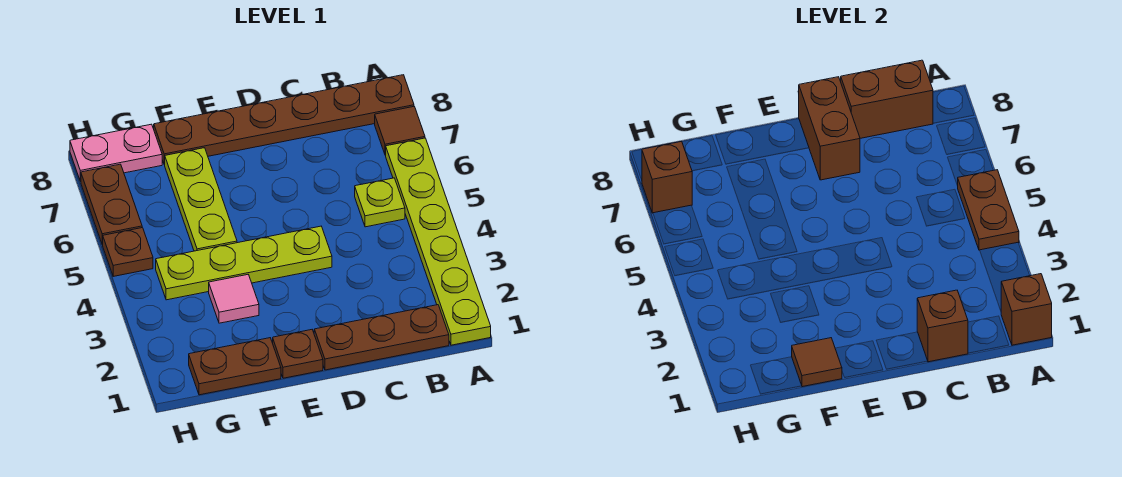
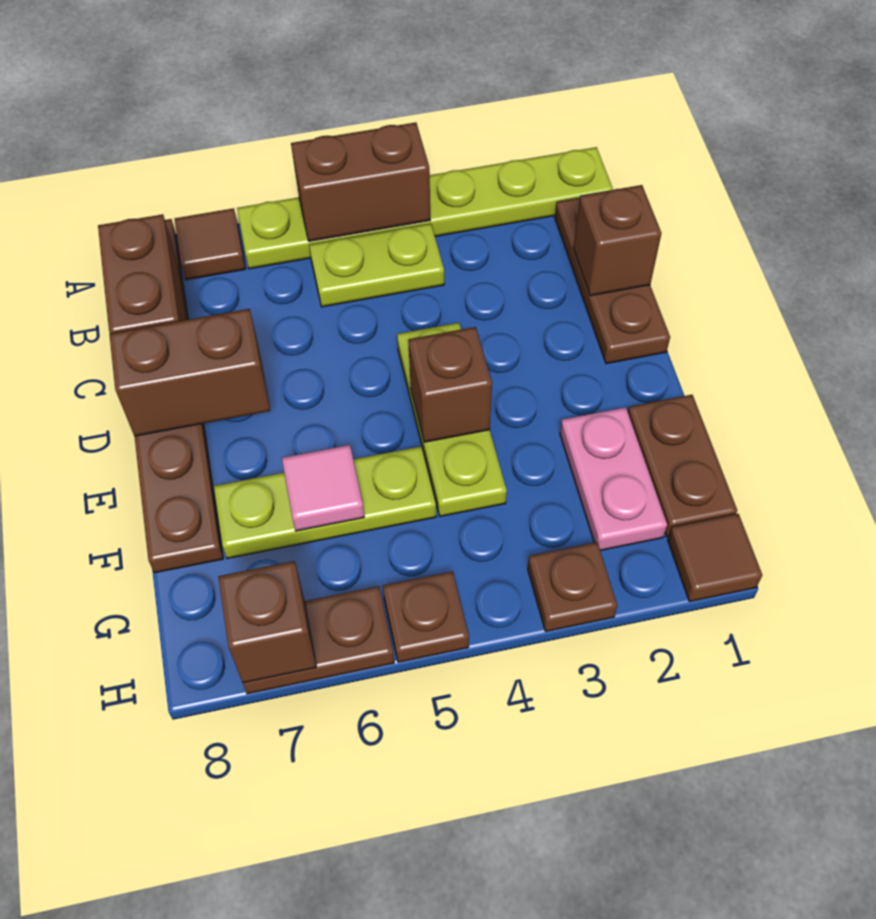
brown brick A1 level 2 -> brown brick E4 level 2
brown plate A4:A5 level 2 -> brown brick A4:A5 level 2
lime plate B5 level 1 -> lime plate B4:B5 level 1
lime plate D4:G4 level 1 -> lime plate D4:F4 level 1
brown plate E1 level 1 -> brown plate H3 level 1
brown tile F1 level 2 -> brown tile H1 level 1
pink tile F3 level 1 -> pink tile F6 level 2
pink plate G8:H8 level 1 -> pink plate F2:G2 level 1

